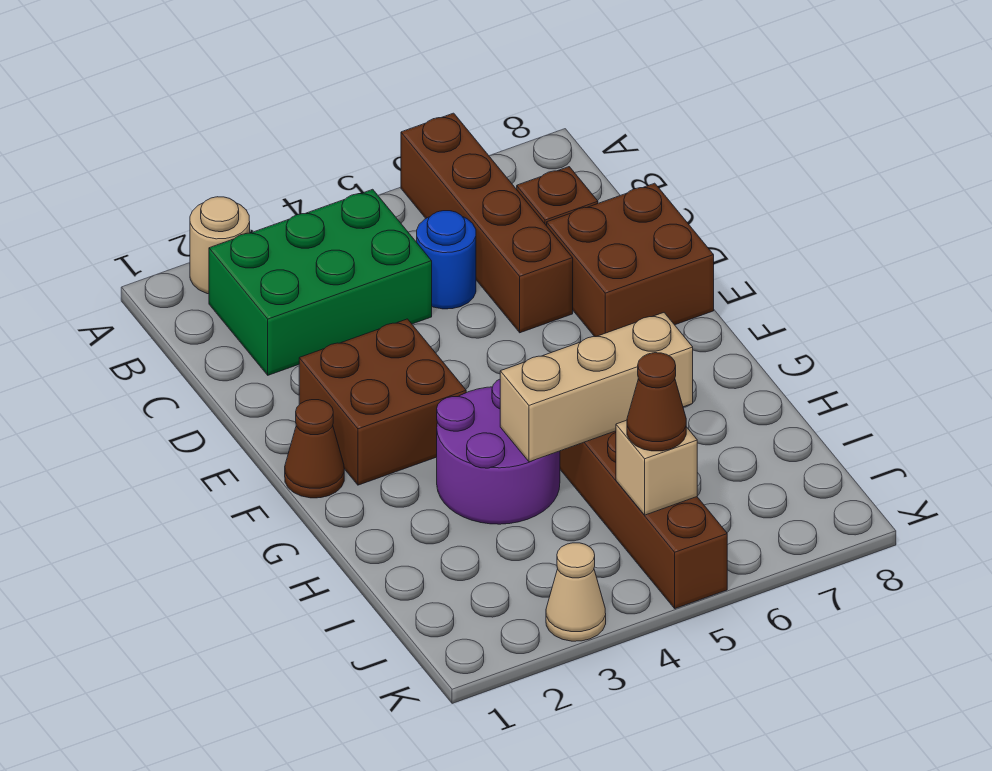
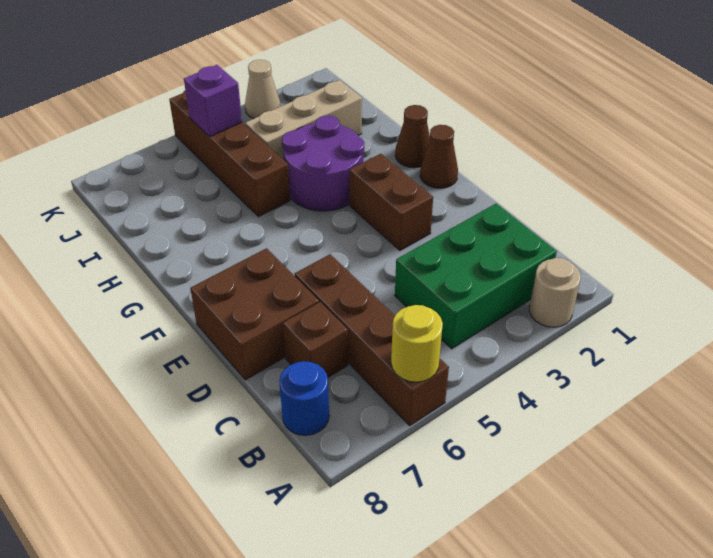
none -> yellow round brick A6 level 2
blue round brick C5 level 1 -> blue round brick B8 level 1
brown brick E2:F3 level 1 -> brown brick E3:F3 level 1
tan brick H4:H6 level 2 -> tan brick I2:I4 level 1
tan brick J5 level 2 -> purple brick J5 level 2
brown cone J5 level 3 -> brown cone G1 level 1

